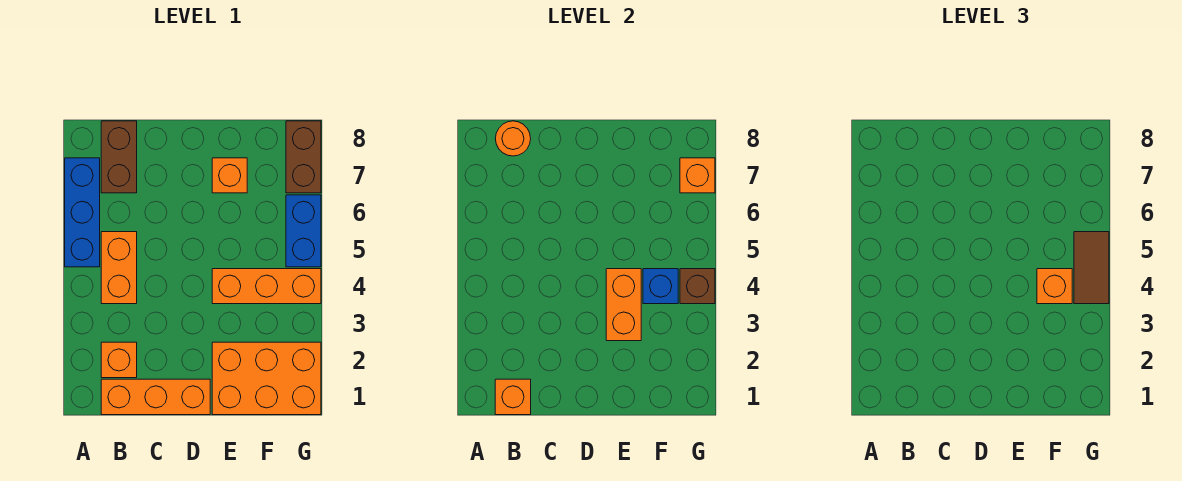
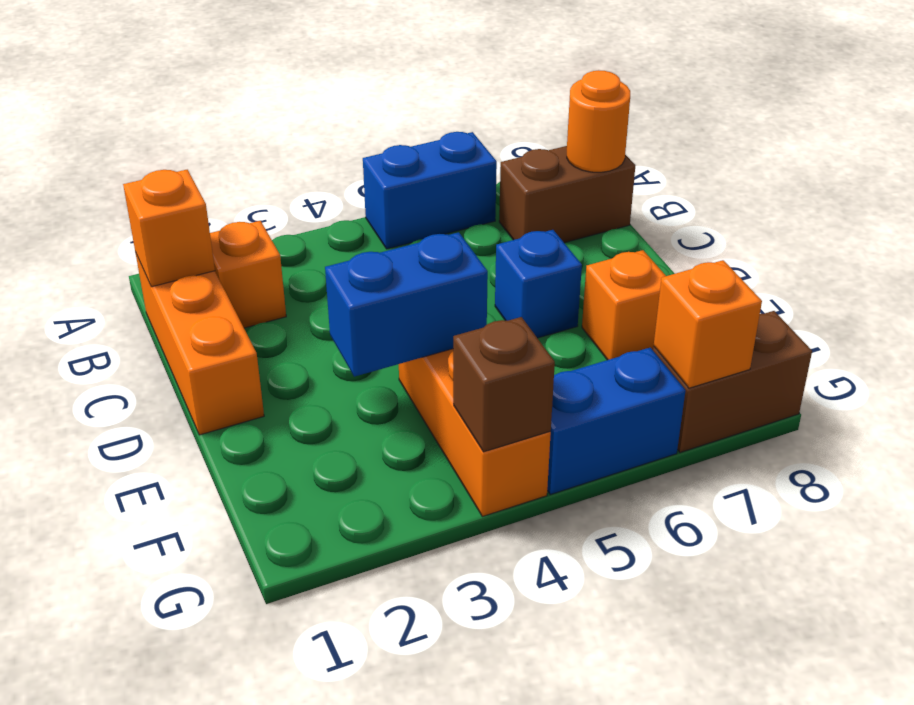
blue brick A5:A7 level 1 -> blue brick A5:A6 level 1
orange brick B4:B5 level 1 -> none
orange brick E1:G2 level 1 -> none
orange brick E3:E4 level 2 -> blue brick E3:E4 level 2
blue brick F4 level 2 -> blue brick D6 level 1
orange brick F4 level 3 -> none
brown tile G4:G5 level 3 -> none

